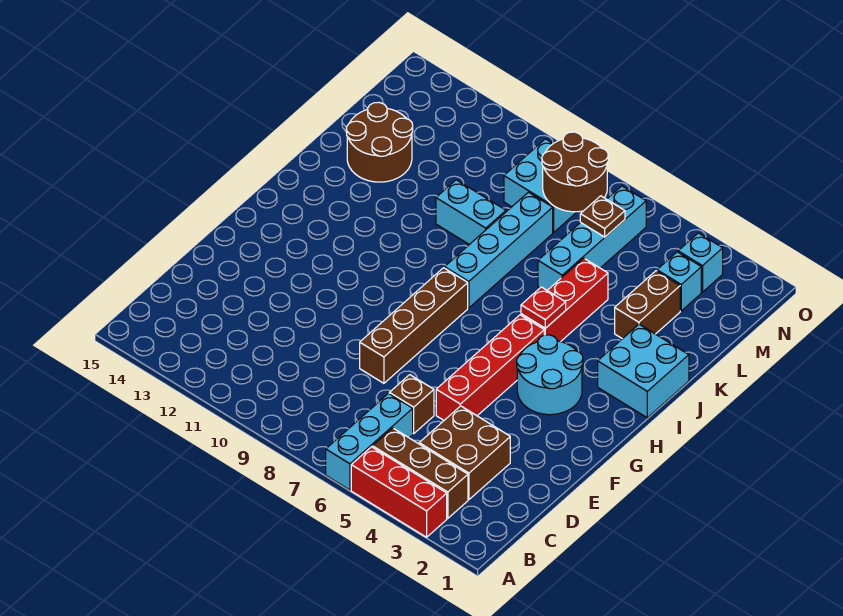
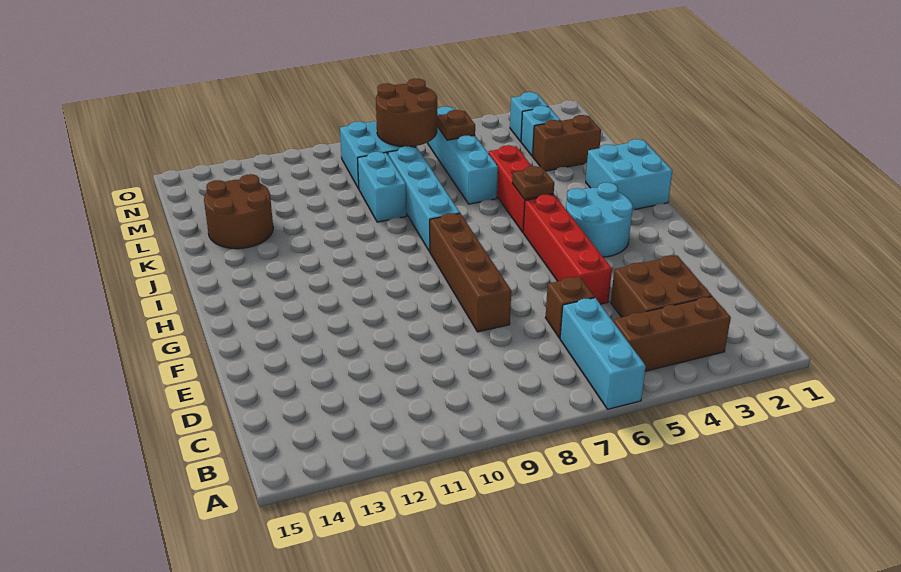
red brick A3:A5 level 1 -> none
red plate I5 level 2 -> brown plate I5 level 2
brown brick K3:L3 level 1 -> brown brick L2:L3 level 1
cyan brick K9:K10 level 1 -> cyan brick K9:L9 level 1

